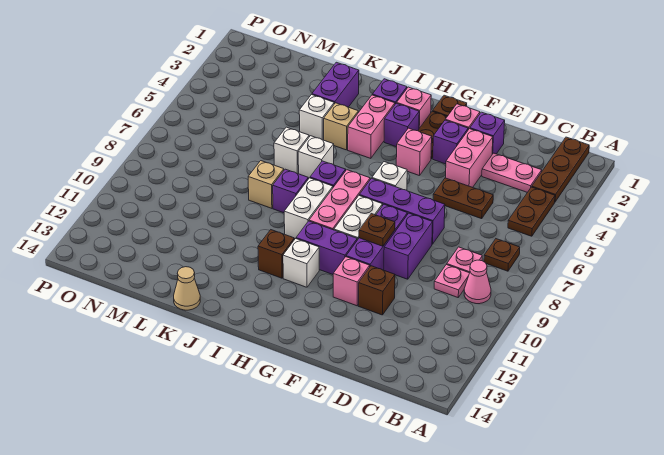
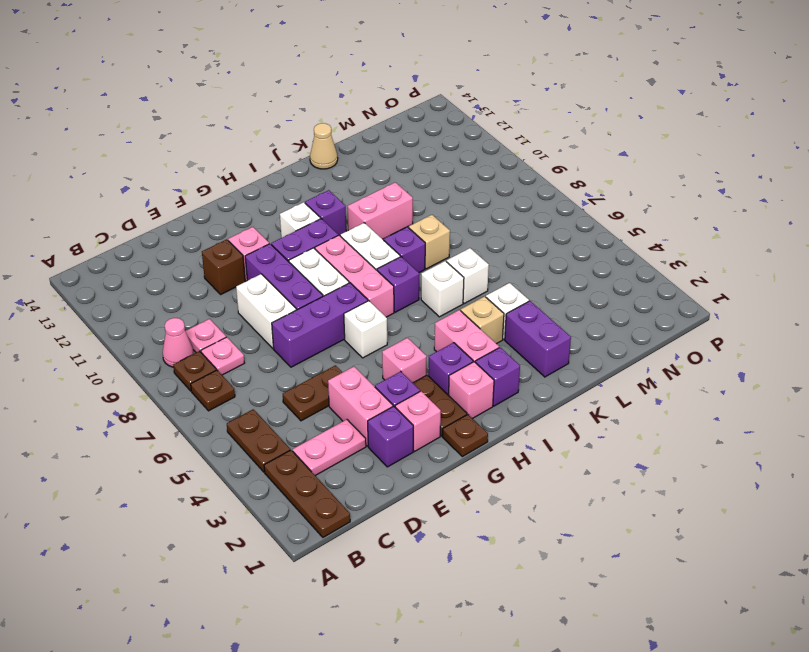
purple brick E8:E9 level 1 -> white brick E8:E9 level 1
brown plate F9 level 2 -> brown plate B8 level 1
brown brick I11 level 1 -> purple brick I11 level 1
none -> pink brick J10:K10 level 1

